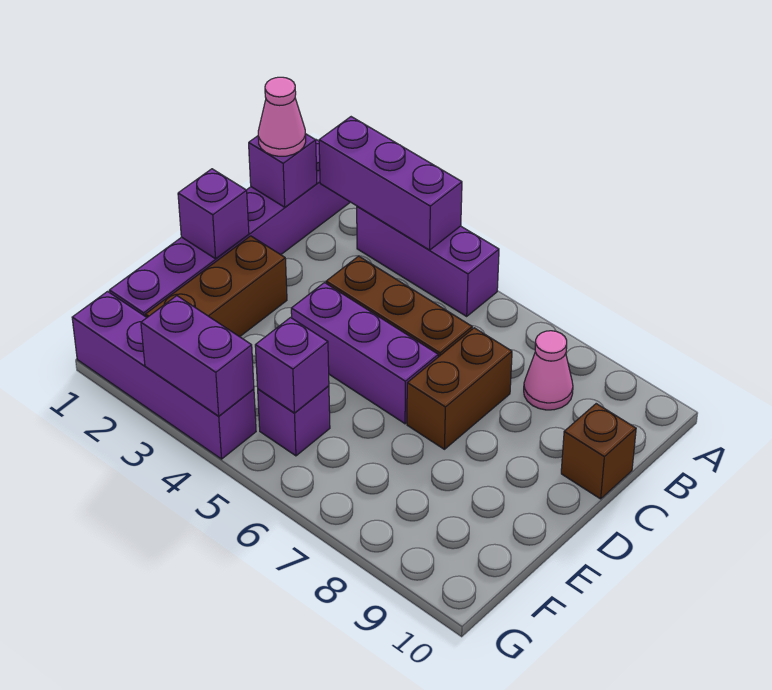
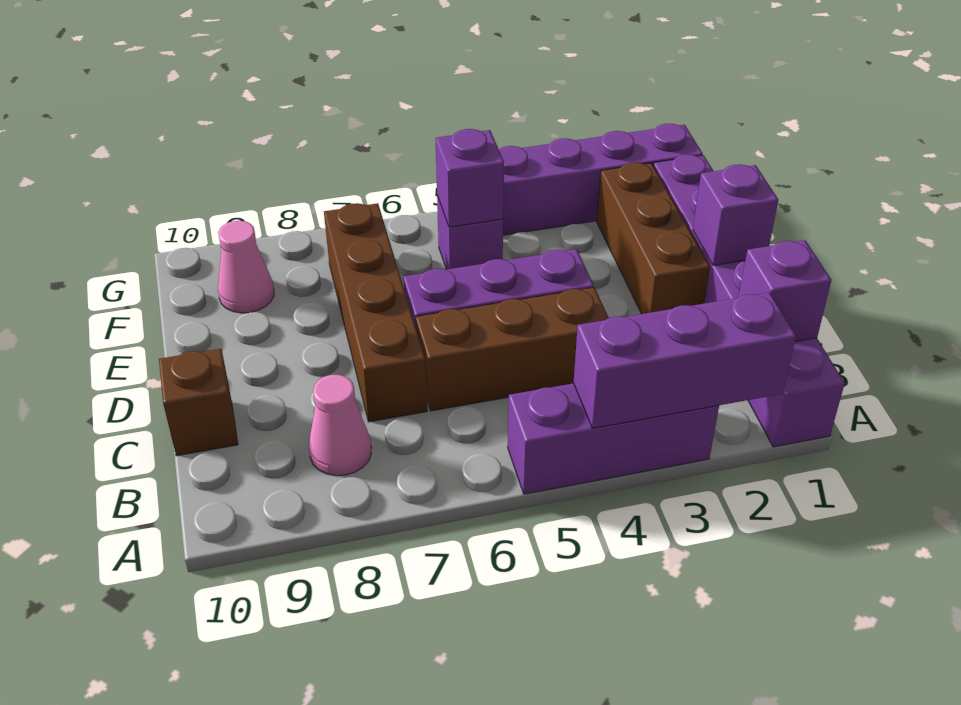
pink cone B1 level 3 -> pink cone F9 level 1
brown brick C7:D7 level 1 -> brown brick C7:F7 level 1
purple brick G3:G4 level 2 -> none

